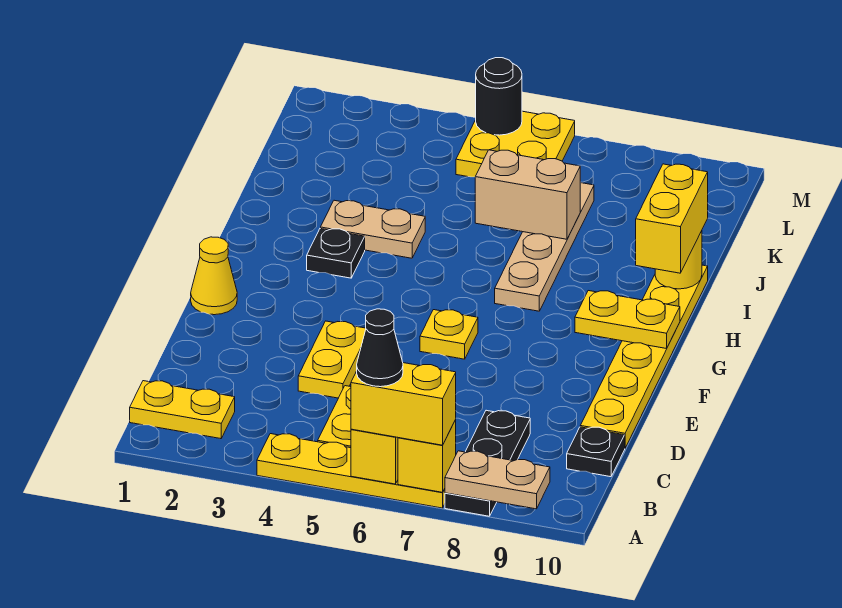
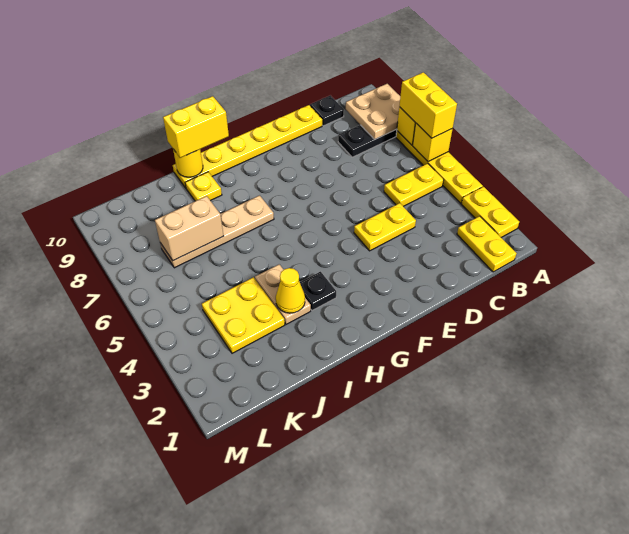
black cone A6 level 4 -> none
tan plate A8:A9 level 2 -> tan plate A8:B9 level 2
yellow cone F1 level 1 -> yellow cone I3 level 2
yellow plate F6 level 1 -> yellow plate I9 level 1
yellow plate G9:G10 level 2 -> yellow plate A2:A3 level 1
tan brick J6:J7 level 2 -> tan brick J7:K7 level 2
yellow plate L5:M6 level 1 -> yellow plate J3:K4 level 1
black round brick M5 level 2 -> none

